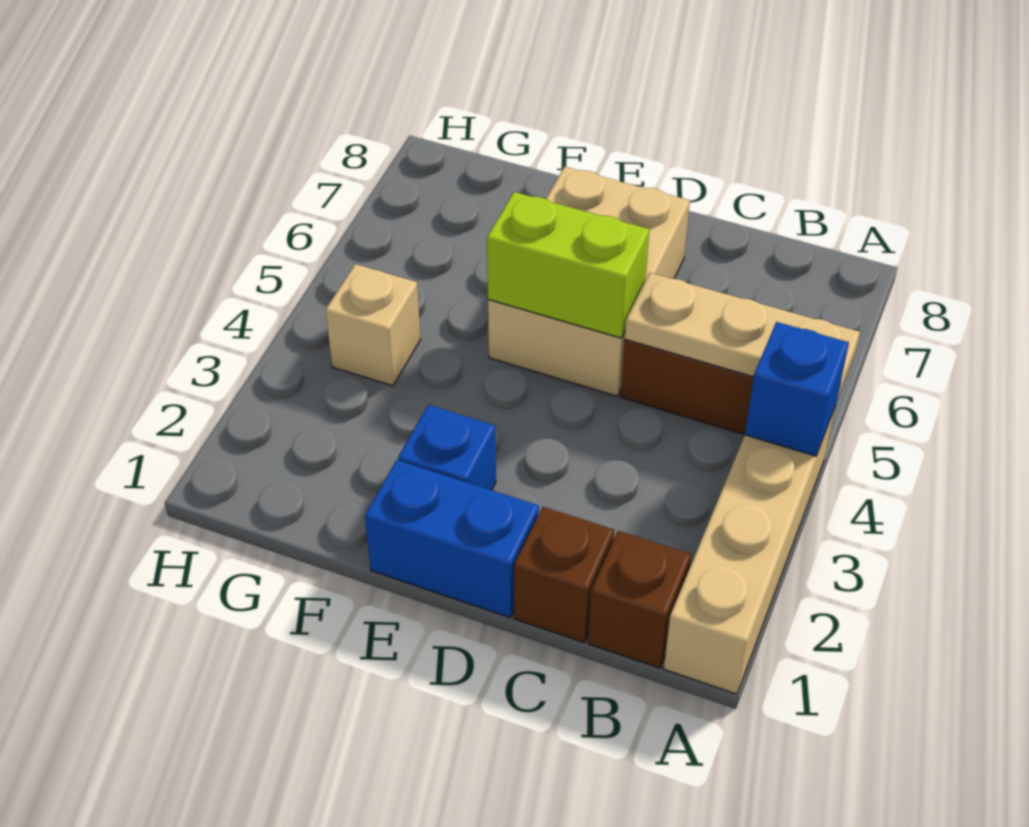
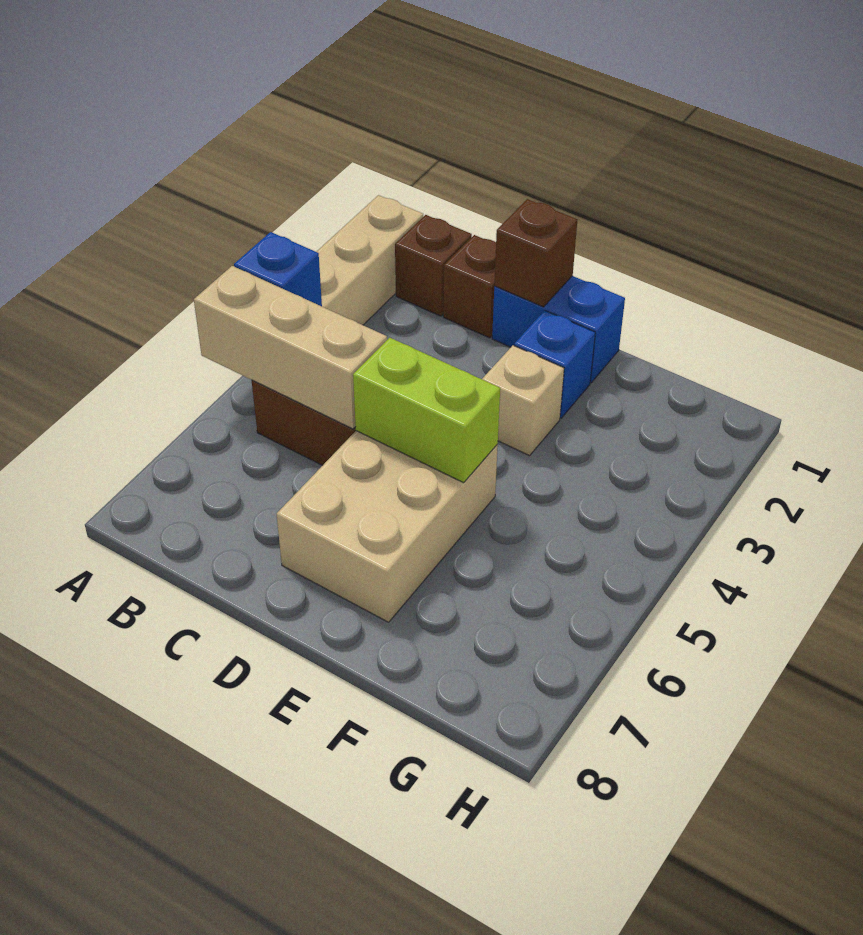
tan plate A5:C5 level 2 -> tan brick A5:C5 level 2
none -> brown brick D1 level 2
tan brick G4 level 1 -> tan brick E3 level 1

